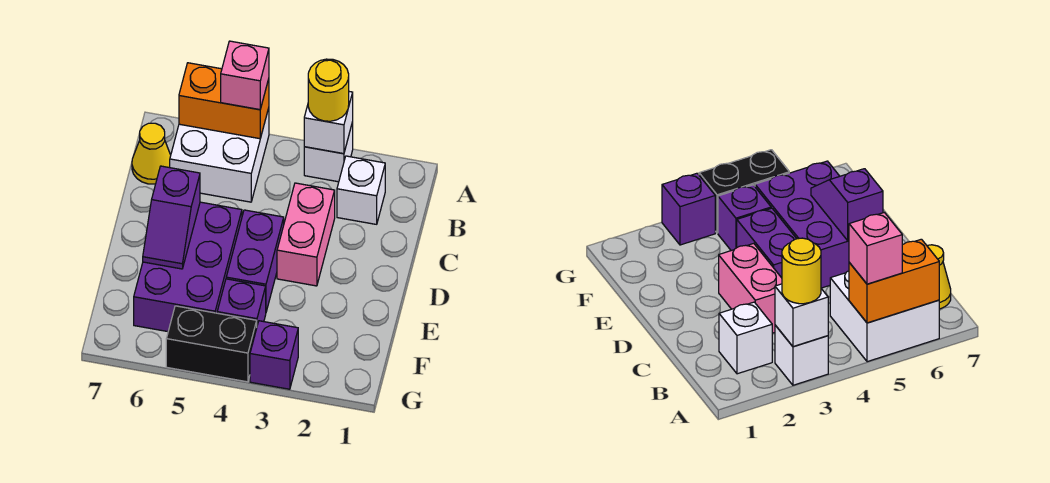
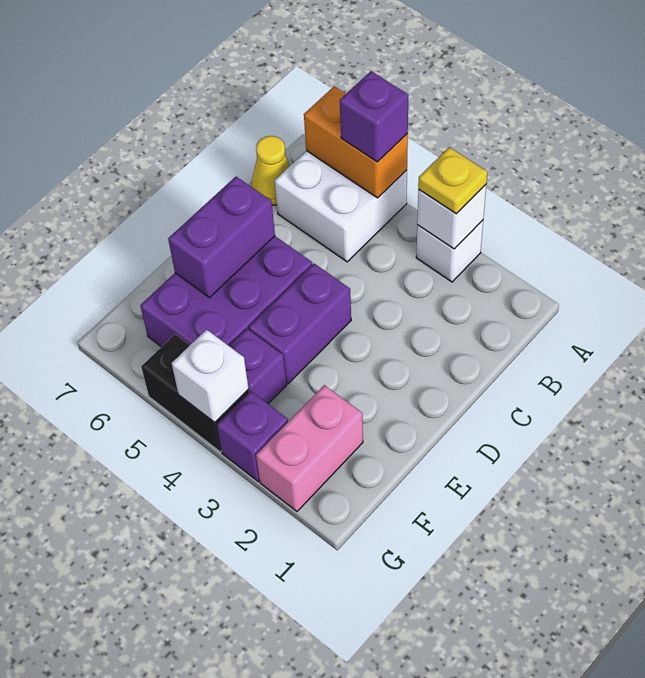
yellow round brick A3 level 3 -> yellow plate A3 level 3
pink brick A5 level 3 -> purple brick A5 level 3
white brick B2 level 1 -> white brick G4 level 2
pink brick C3:D3 level 1 -> pink brick F2:G2 level 1
purple slope D6:E6 level 2 top D -> purple brick D6:E6 level 2

